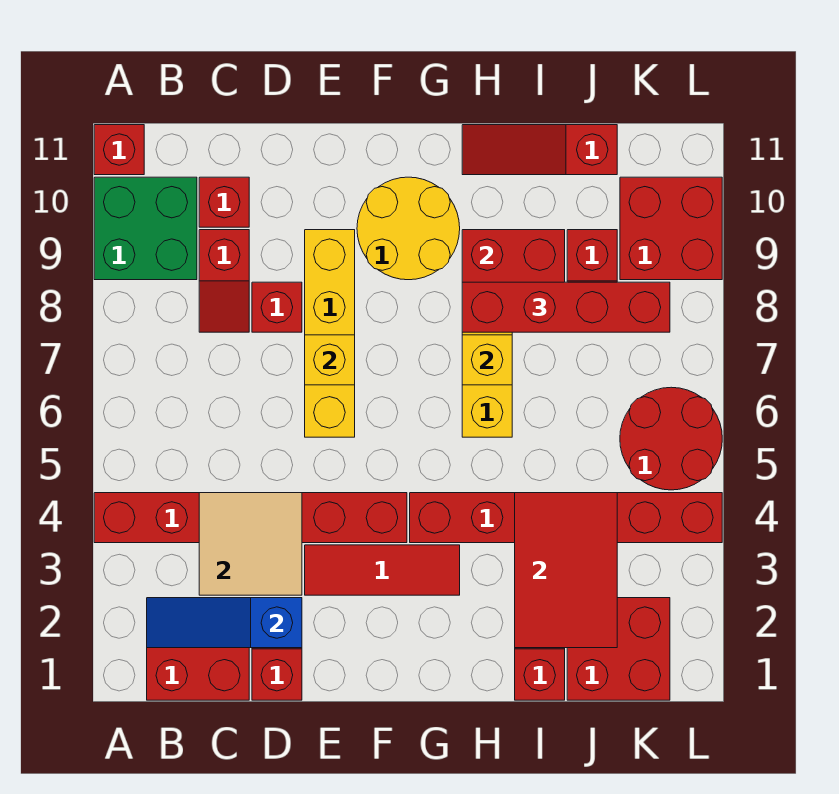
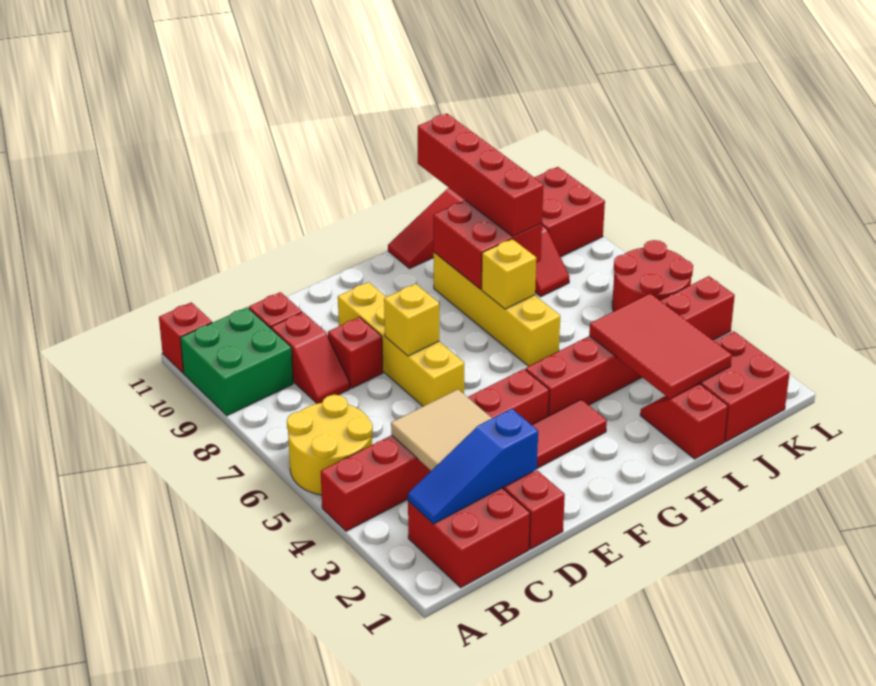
yellow round brick F9:G10 level 1 -> yellow round brick A5:B6 level 1
red brick H8:K8 level 3 -> red brick I8:I11 level 3

